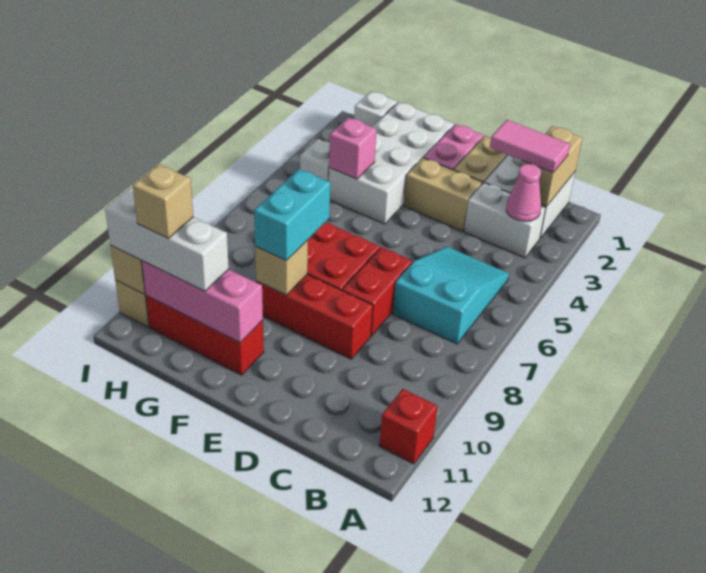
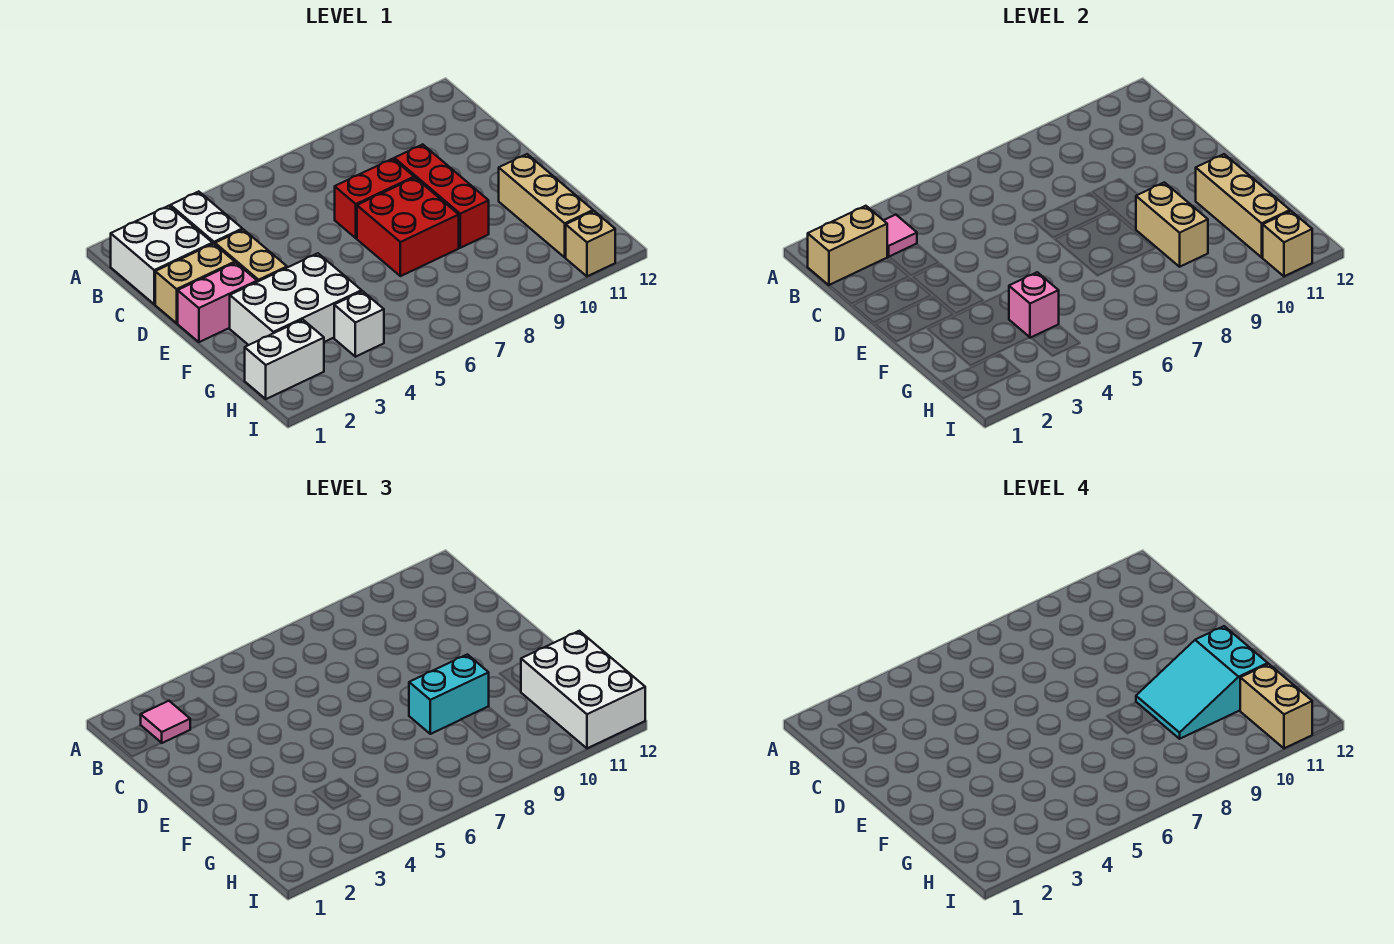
red brick A11 level 1 -> none
pink tile B2:C2 level 3 -> pink tile B2 level 3
pink cone B3 level 2 -> pink tile B3 level 2
cyan slope B5:C7 level 1 top 7 -> cyan slope F9:G11 level 4 top 11
white brick F1:G4 level 1 -> white brick F2:G4 level 1
tan brick F9 level 2 -> tan brick F9:G9 level 2
red brick F11:H11 level 1 -> tan brick F11:H11 level 1
pink brick F11:H11 level 2 -> tan brick F11:H11 level 2
white brick G11:I11 level 3 -> white brick G11:I12 level 3
white brick H1 level 1 -> white brick H1:H2 level 1
tan brick H11 level 4 -> tan brick H11:I11 level 4

